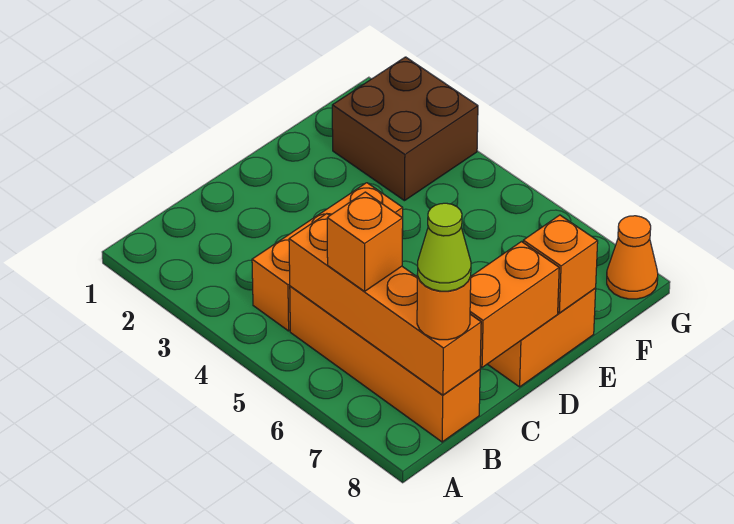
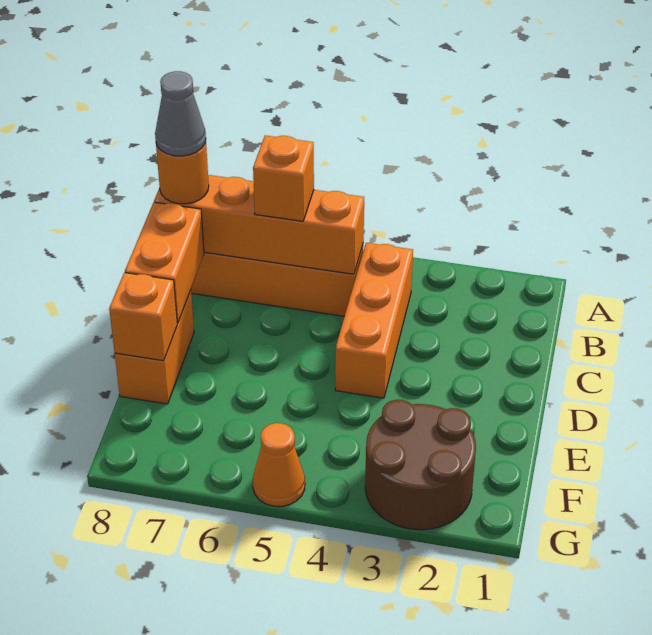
lime cone B8 level 4 -> grey cone B8 level 4
brown brick F2:G3 level 1 -> brown round brick F2:G3 level 1
orange cone G8 level 1 -> orange cone G5 level 1

